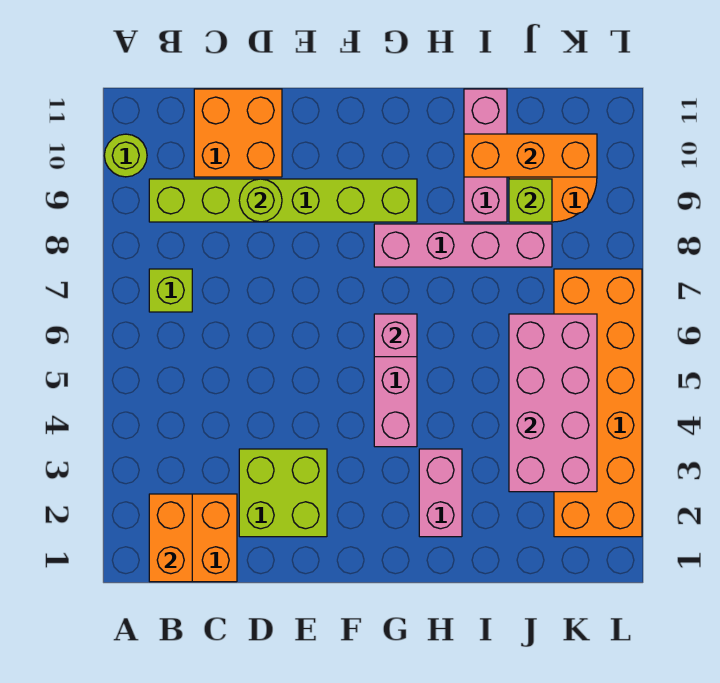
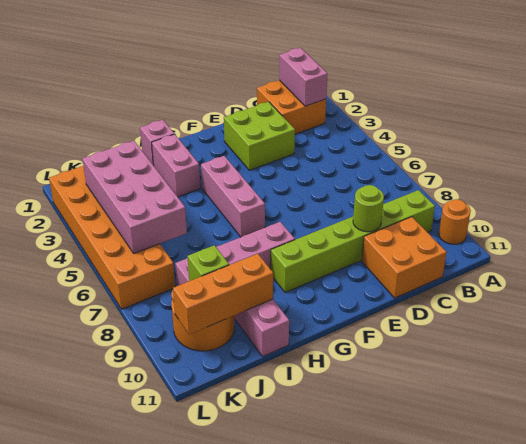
lime round brick A10 level 1 -> orange round brick A10 level 1
orange brick B1:B2 level 2 -> pink brick B1:B2 level 2
lime brick B7 level 1 -> none
pink brick G6 level 2 -> pink brick H1 level 1

